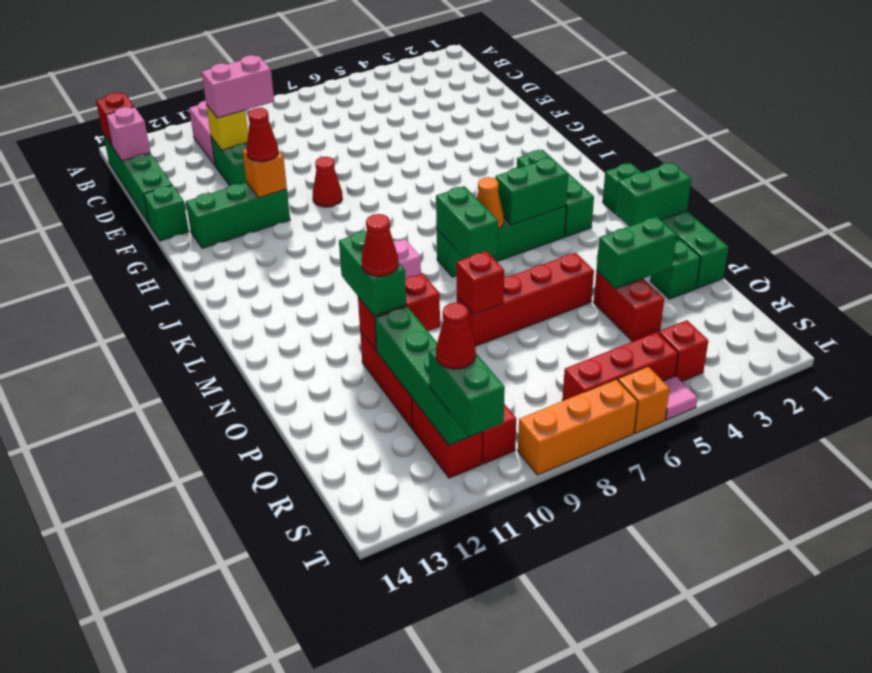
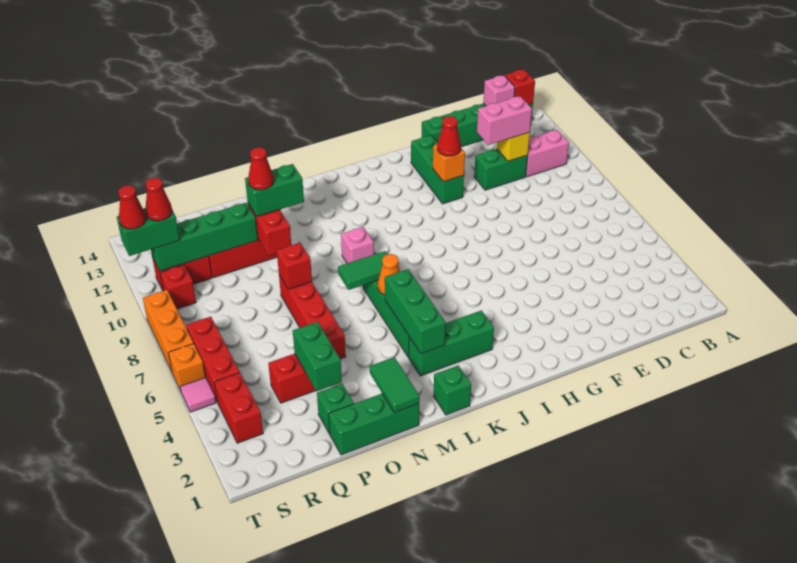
pink brick D10:D11 level 3 -> pink brick D11:E11 level 3
red cone G9 level 1 -> red cone T11 level 4
green brick L4:L5 level 2 -> green brick L3:L5 level 2
green brick L7:M7 level 2 -> green tile L7:M7 level 2
green brick N1:N2 level 2 -> green tile N1:N2 level 2
red brick S4 level 1 -> red brick S3:S4 level 1

